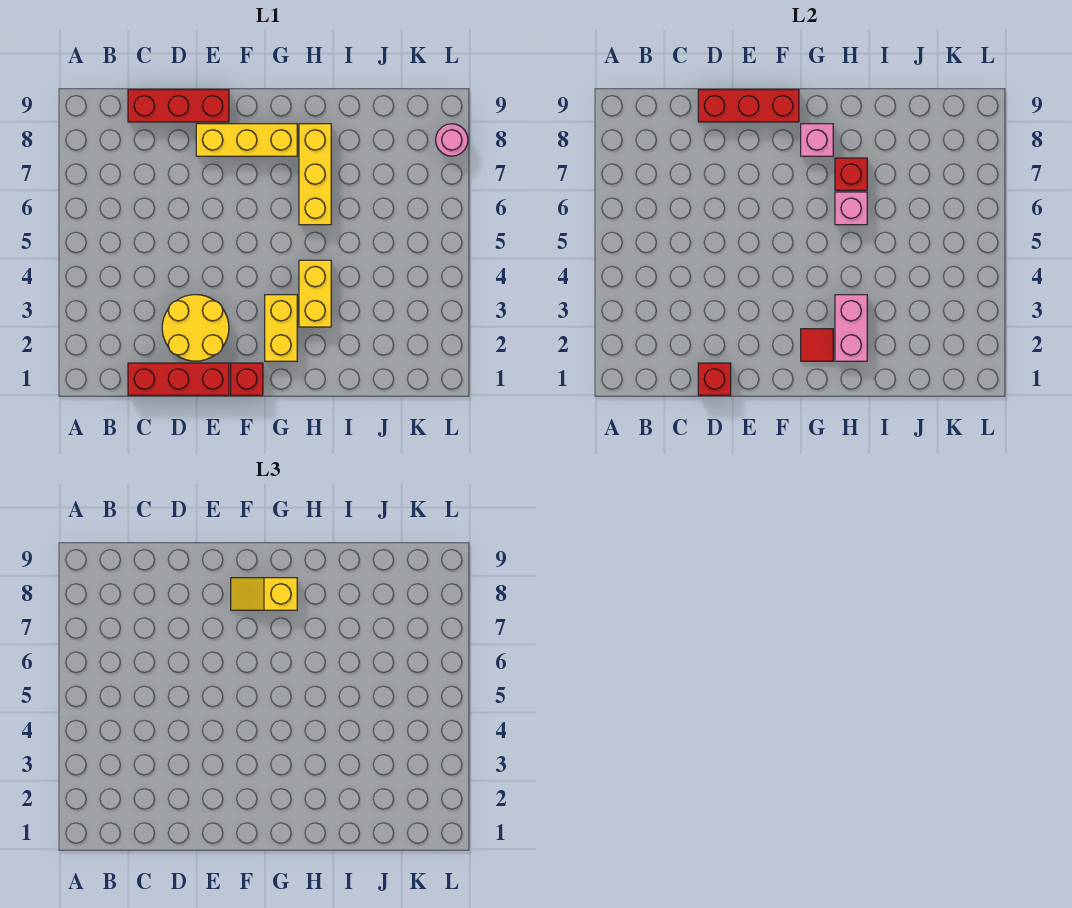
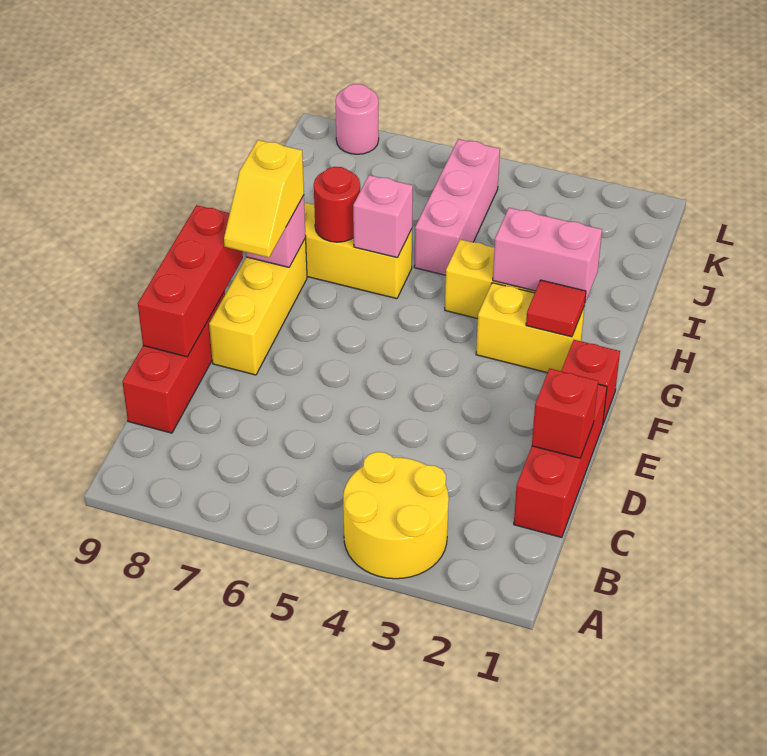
yellow round brick D2:E3 level 1 -> yellow round brick A3:B4 level 1
red brick H7 level 2 -> red round brick H7 level 2
none -> pink brick I5:K5 level 1

